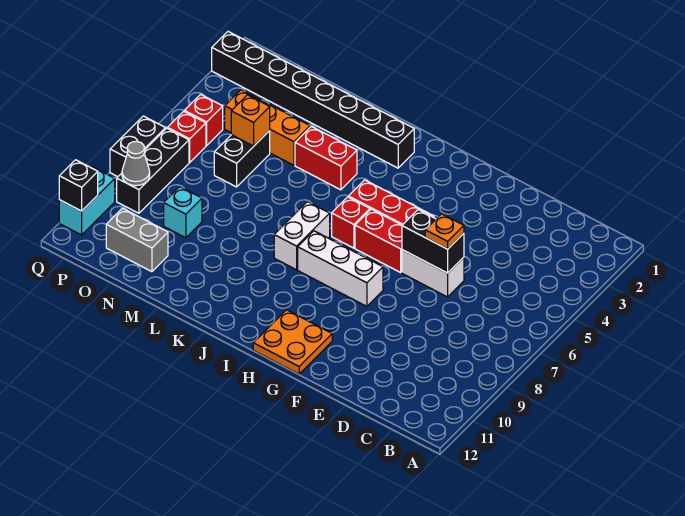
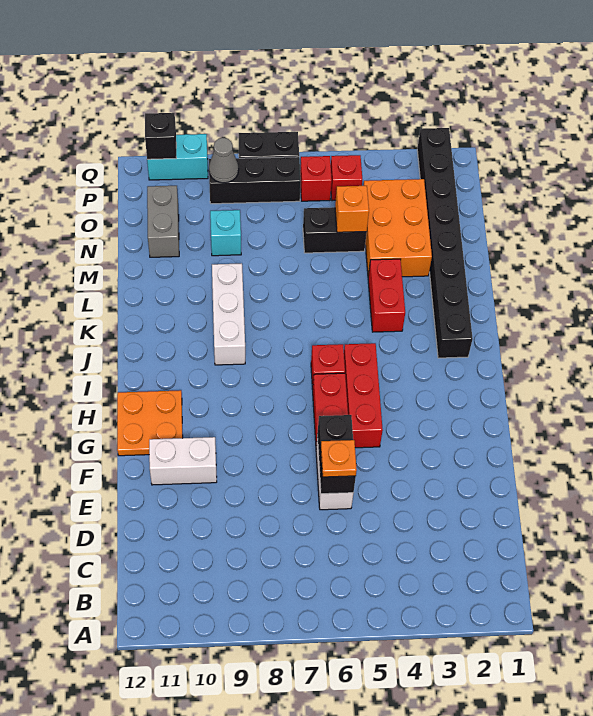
white brick G8:I8 level 1 -> white brick J9:L9 level 1
white brick J7:J8 level 1 -> white brick F10:F11 level 1
orange brick M4:O4 level 1 -> orange brick M3:O4 level 1

